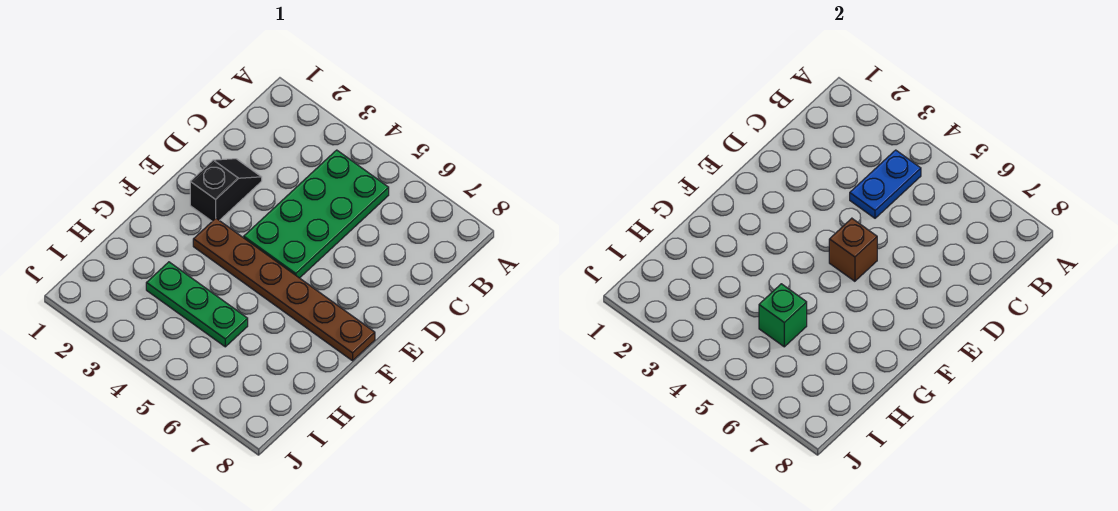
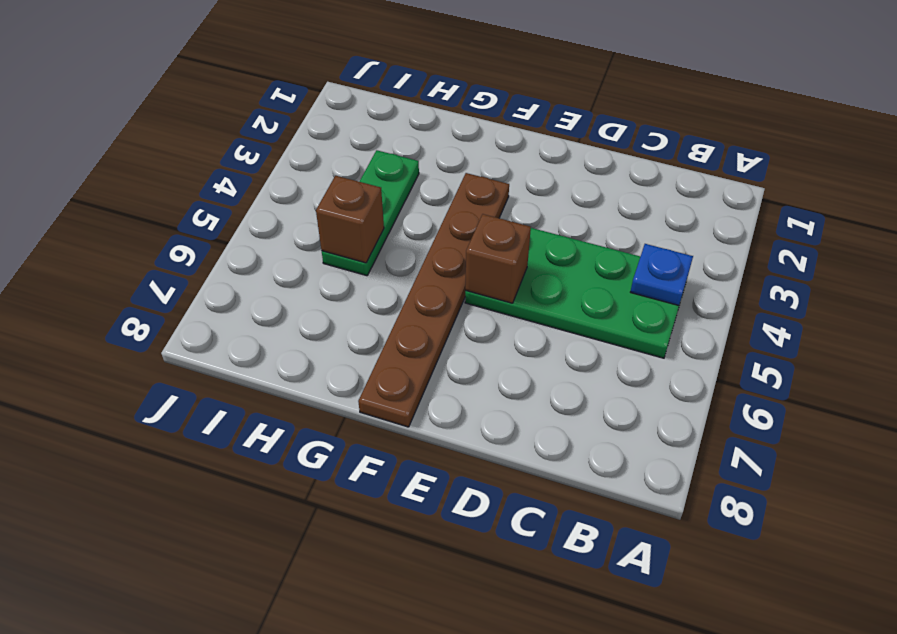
blue plate B4:C4 level 2 -> blue plate B4 level 2
black slope D2:E2 level 1 top E -> none
green brick H5 level 2 -> brown brick H5 level 2

